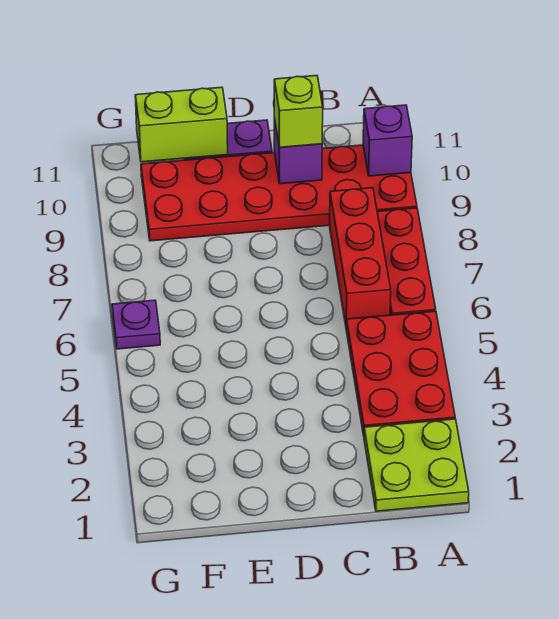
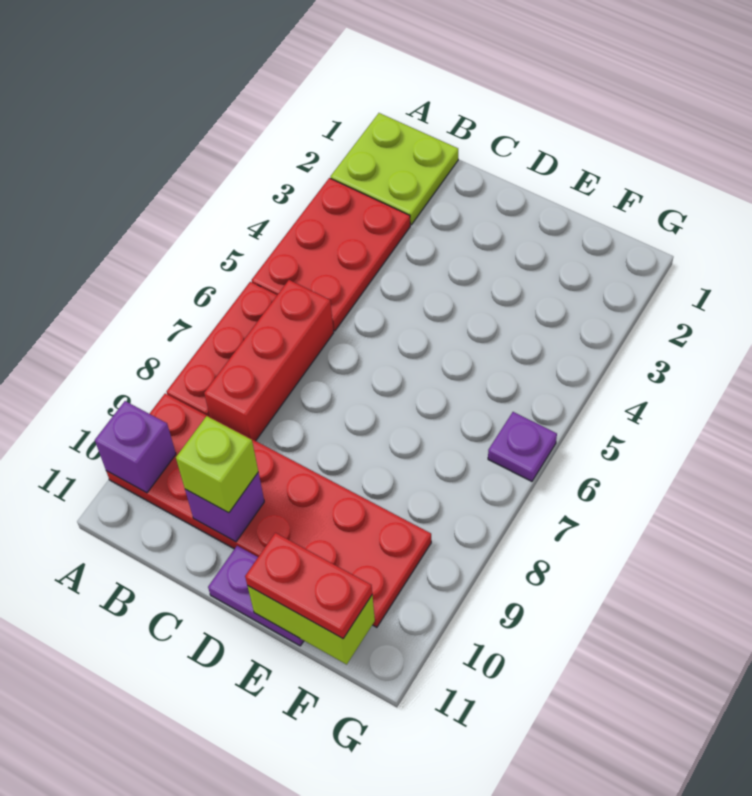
none -> red plate E11:F11 level 3

